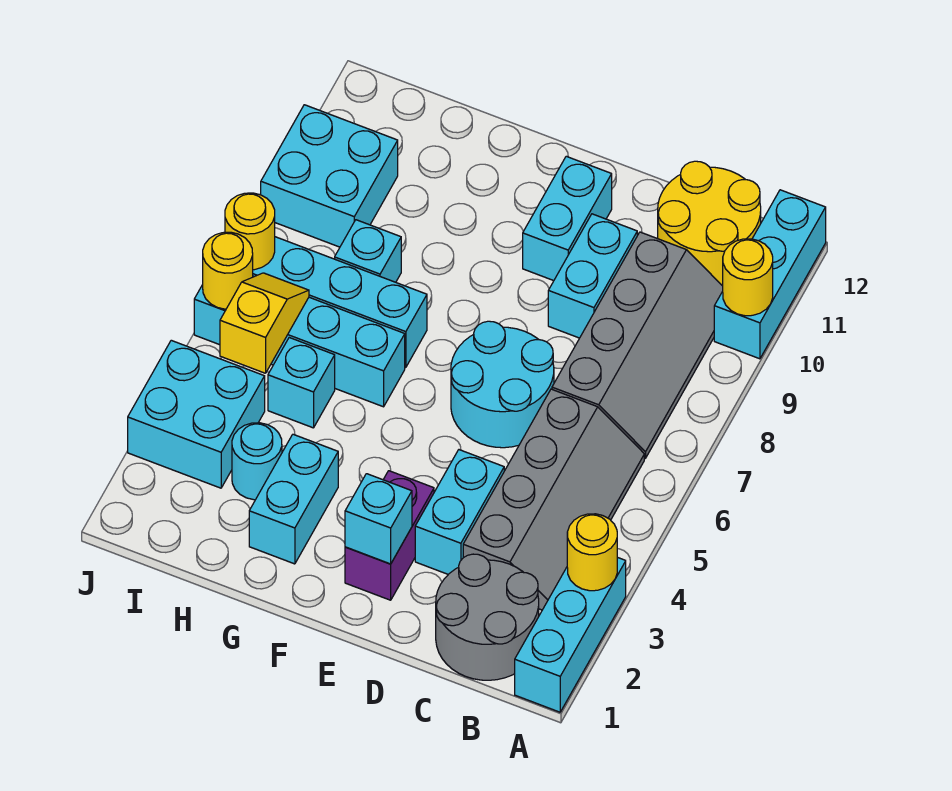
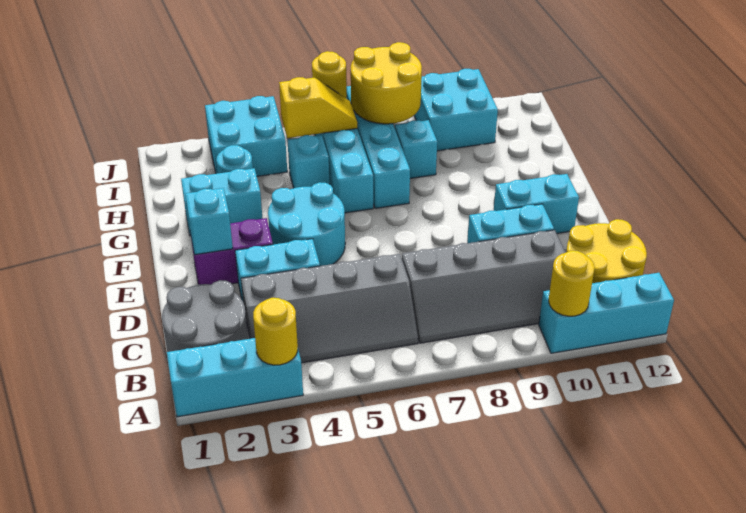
cyan round brick D6:E7 level 1 -> cyan round brick E4:F5 level 1
yellow round brick J7 level 2 -> yellow round brick I7:J8 level 2

